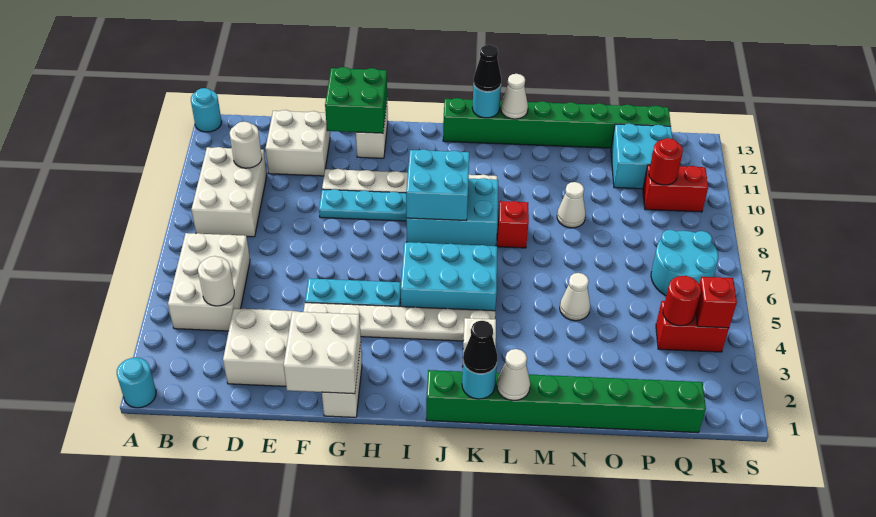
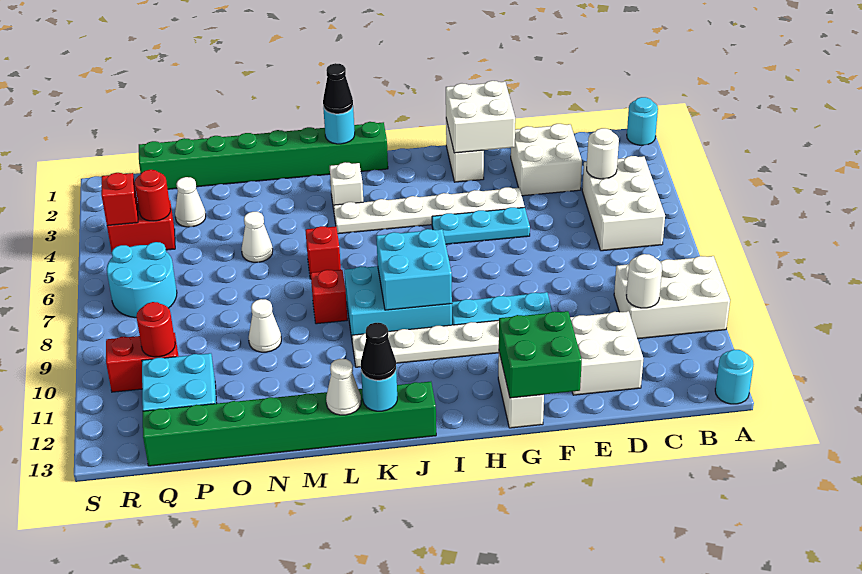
white brick B8:C10 level 1 -> white brick A9:C10 level 1
cyan brick I5:K6 level 1 -> none
white cone L1 level 2 -> white cone P3 level 1
none -> red brick L6 level 1

